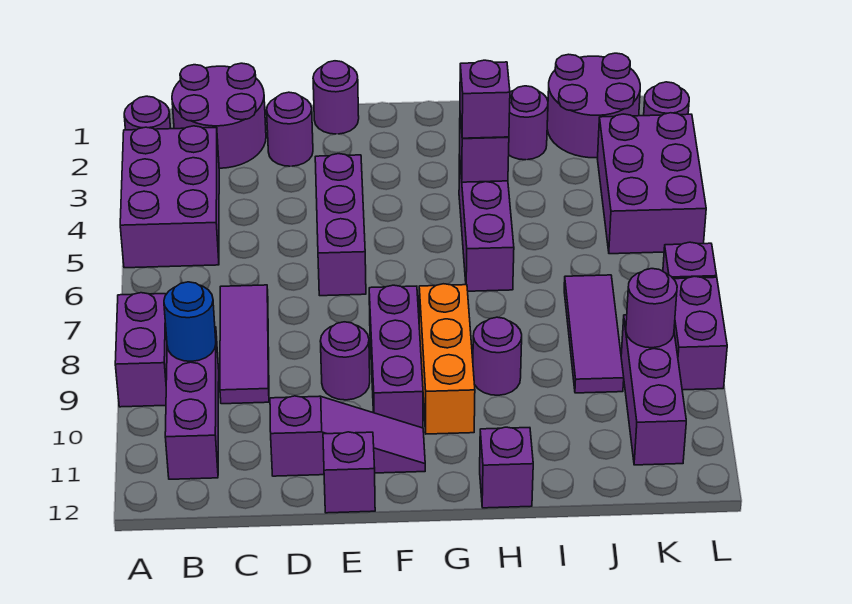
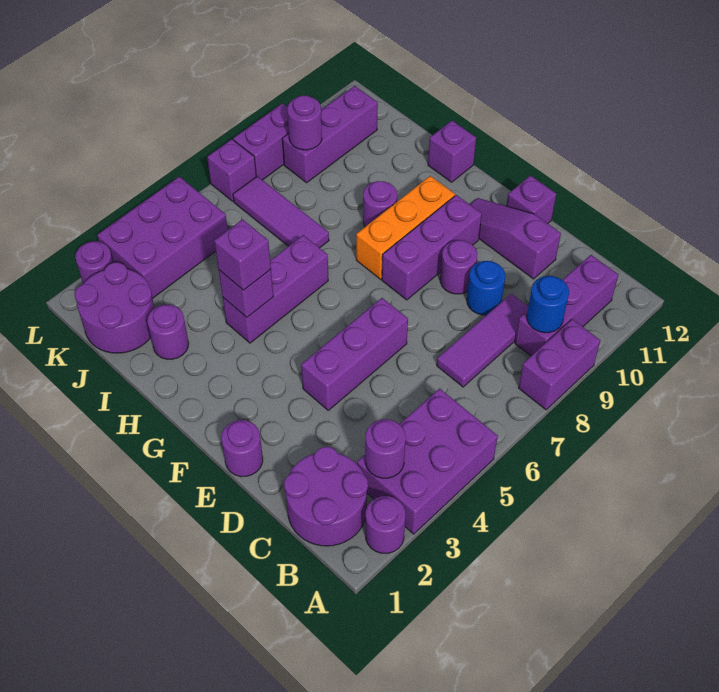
purple round brick D2 level 1 -> purple round brick B3 level 2
none -> blue round brick D9 level 1
purple tile J7:J9 level 1 -> purple tile I7:K7 level 1

